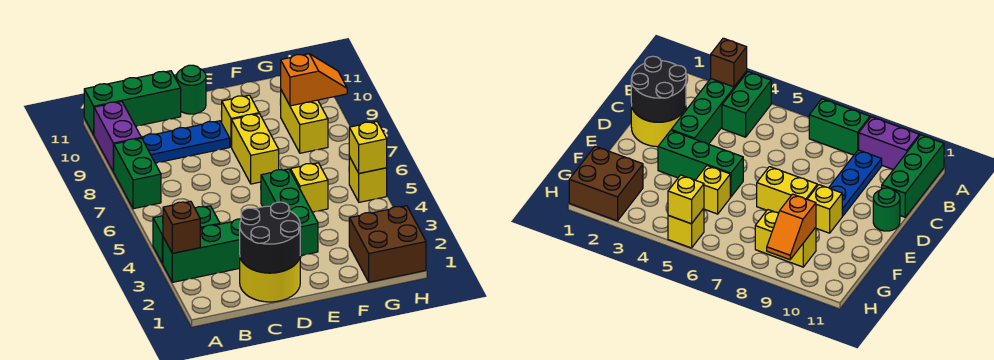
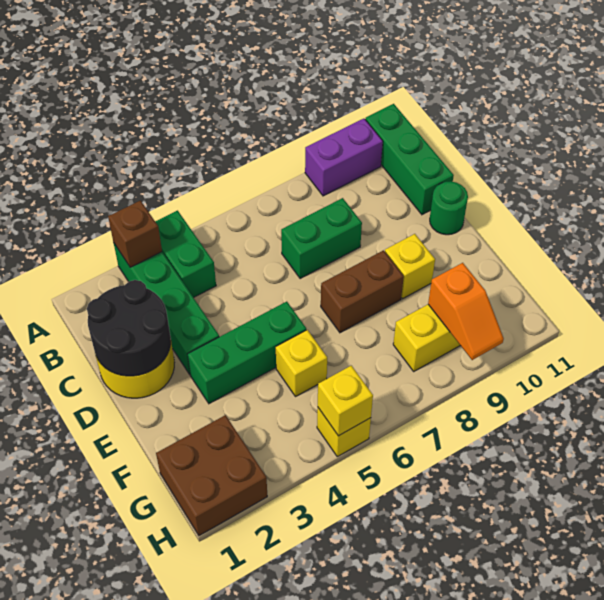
green brick A7:A8 level 1 -> green brick C7:C8 level 1
blue plate B9:D9 level 1 -> none
yellow brick E7:E8 level 1 -> brown brick E7:E8 level 1

